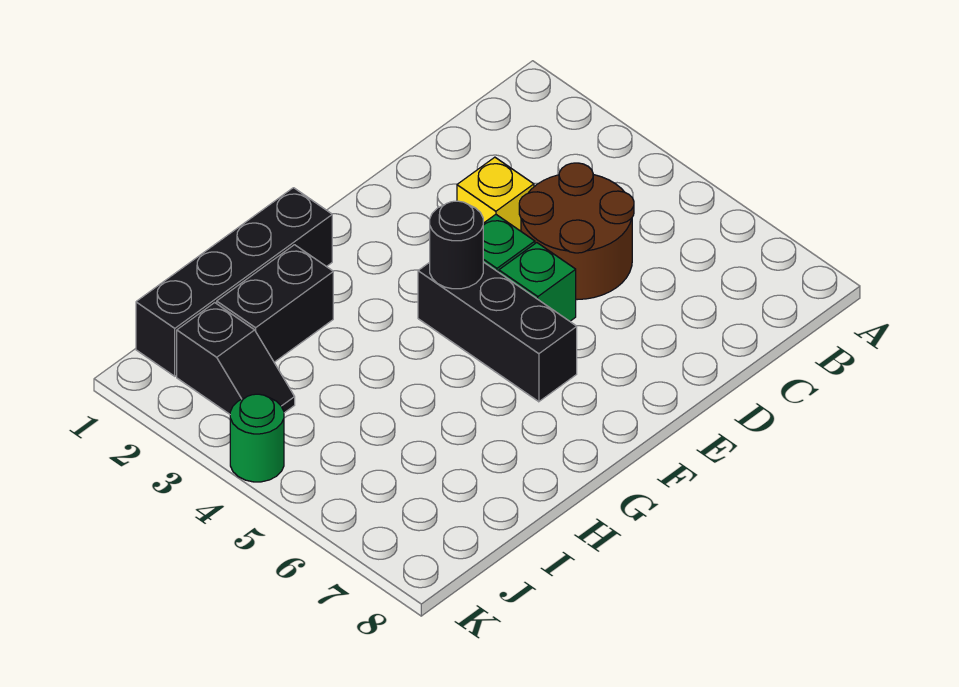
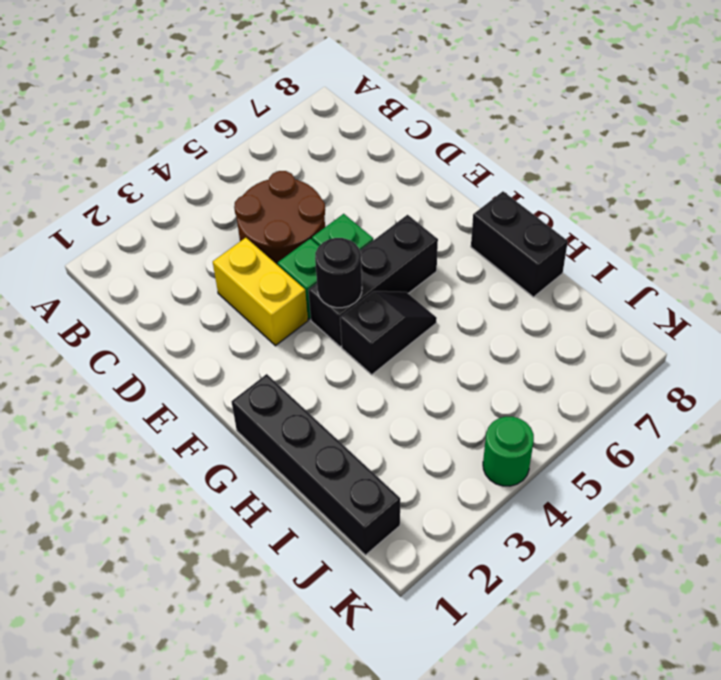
yellow brick D3 level 1 -> yellow brick D3:E3 level 1
black brick H2:I2 level 1 -> black brick G8:H8 level 1
black slope J2:J3 level 1 top 2 -> black slope G4:G5 level 1 top 4

